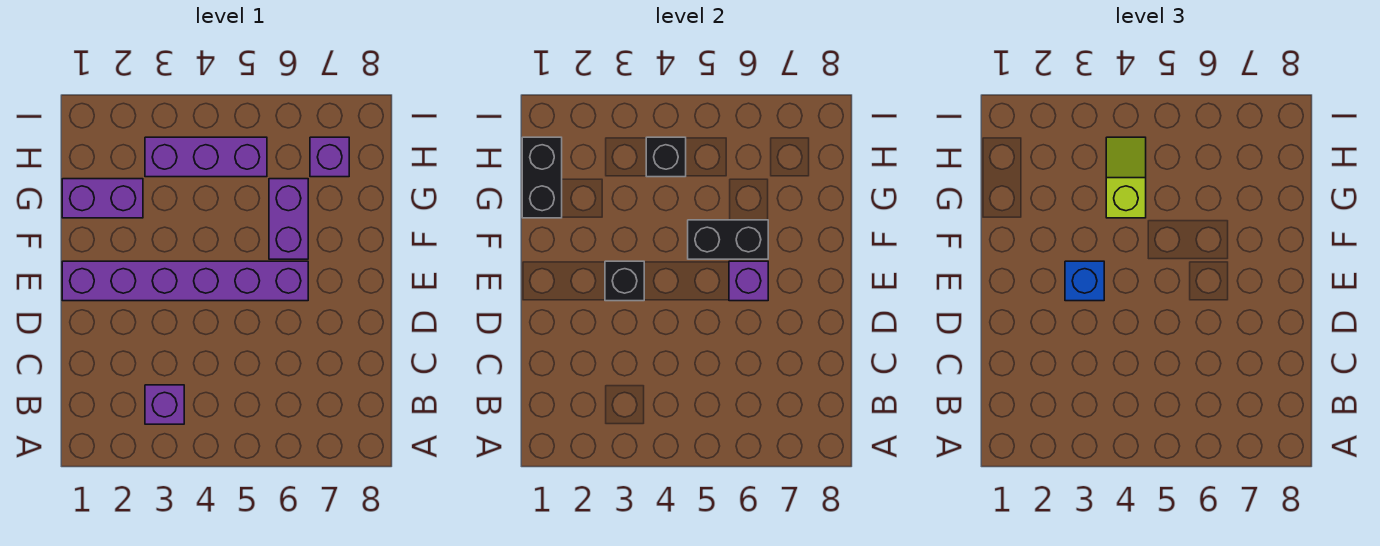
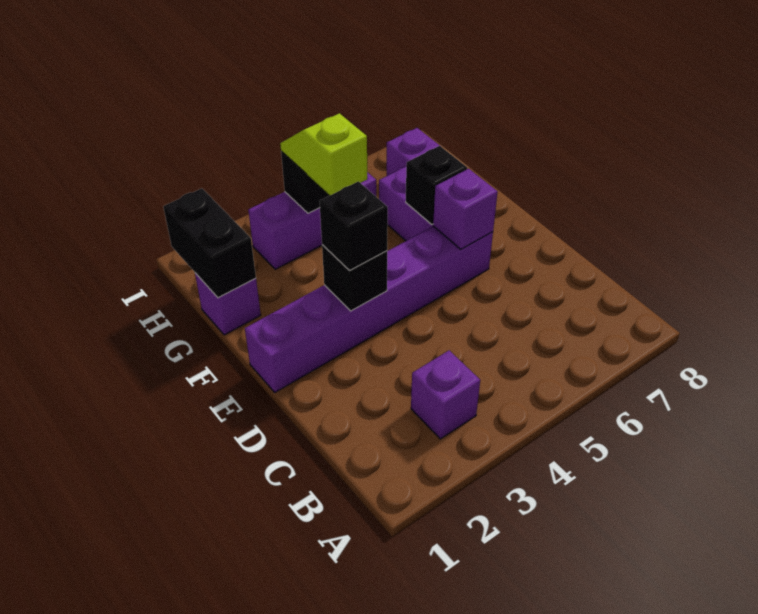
blue brick E3 level 3 -> black brick E3 level 3
black brick F5:F6 level 2 -> black brick F6 level 2
purple brick G1:G2 level 1 -> purple brick G1 level 1

